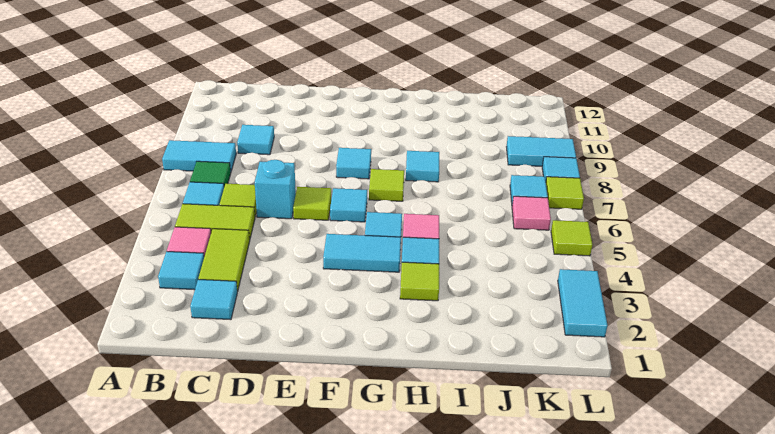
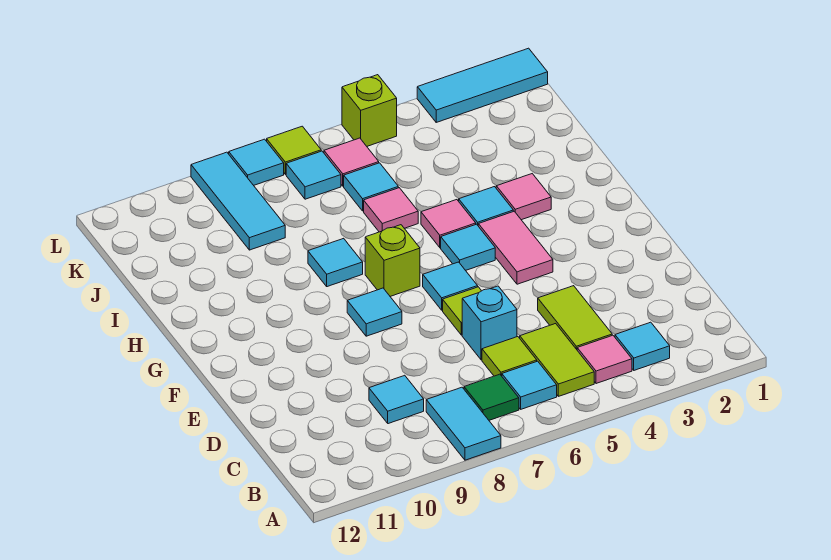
cyan tile C2 level 1 -> cyan tile J6 level 1
lime tile C3:C4 level 1 -> lime tile C4:D4 level 1
cyan tile F4:G4 level 1 -> pink tile F4:G4 level 1
lime tile G7 level 1 -> lime brick G7 level 1
lime tile H3 level 1 -> pink tile H3 level 1
none -> pink tile I6 level 1
cyan tile K9:L9 level 1 -> cyan tile J9:L9 level 1
cyan tile L2:L3 level 1 -> cyan tile L1:L3 level 1
lime tile L5 level 1 -> lime brick L5 level 1

